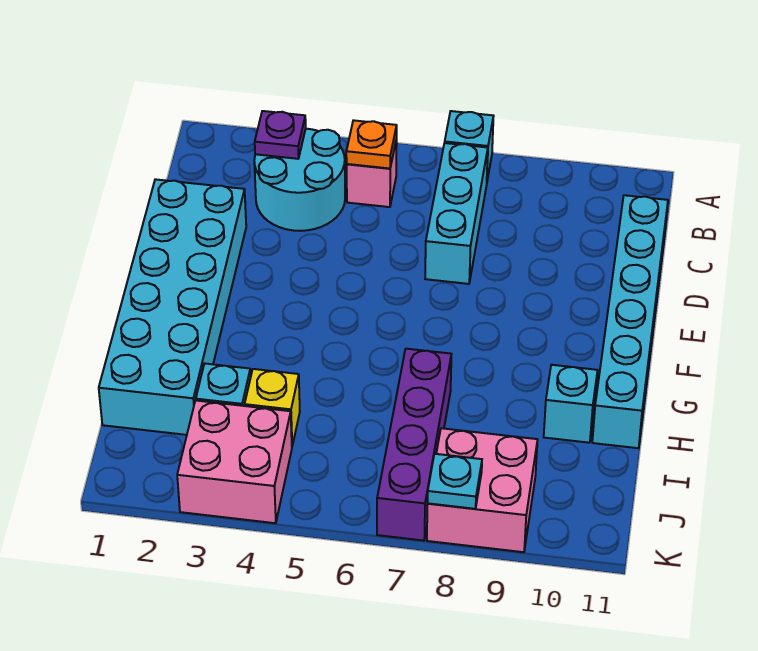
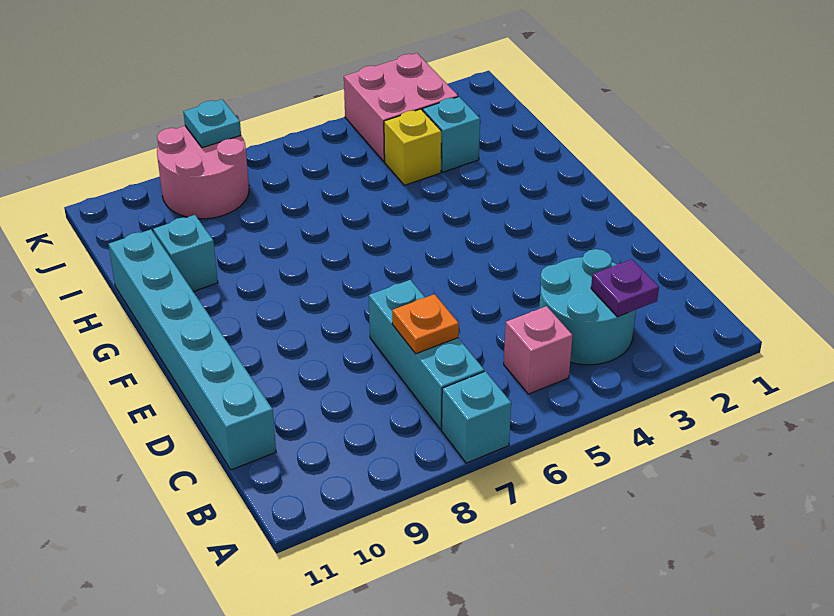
orange plate B5 level 2 -> orange plate C7 level 2
cyan brick D1:I2 level 1 -> none
purple brick H7:K7 level 1 -> none
pink brick J8:K9 level 1 -> pink round brick J8:K9 level 1

